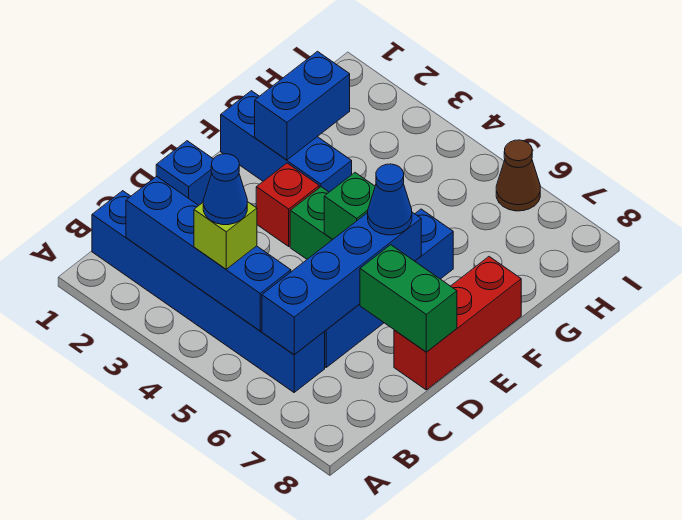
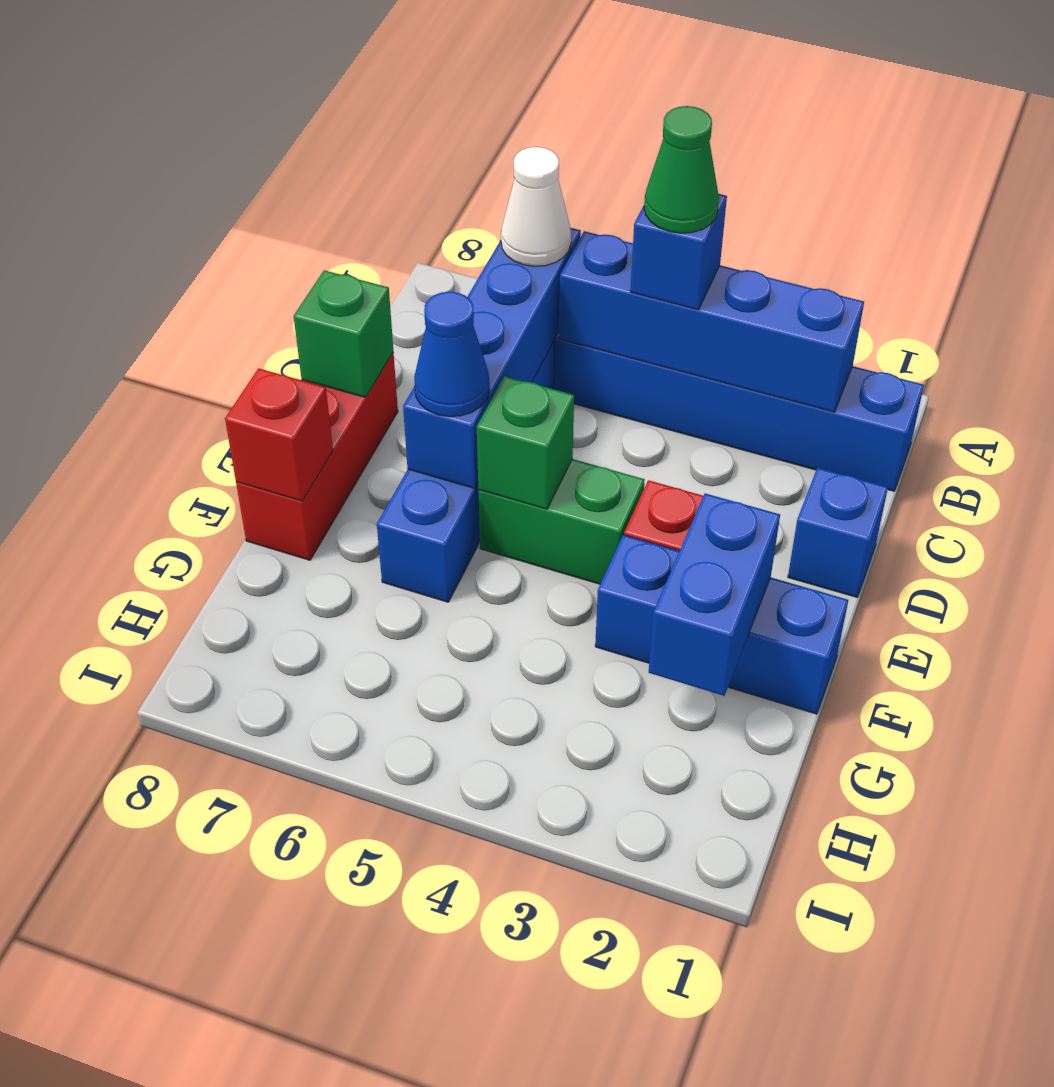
lime brick B4 level 3 -> blue brick B4 level 3
blue cone B4 level 4 -> green cone B4 level 4
none -> white cone B6 level 3
green brick D7:D8 level 2 -> green brick D8 level 2
none -> red brick F8 level 2
brown cone I6 level 1 -> none

